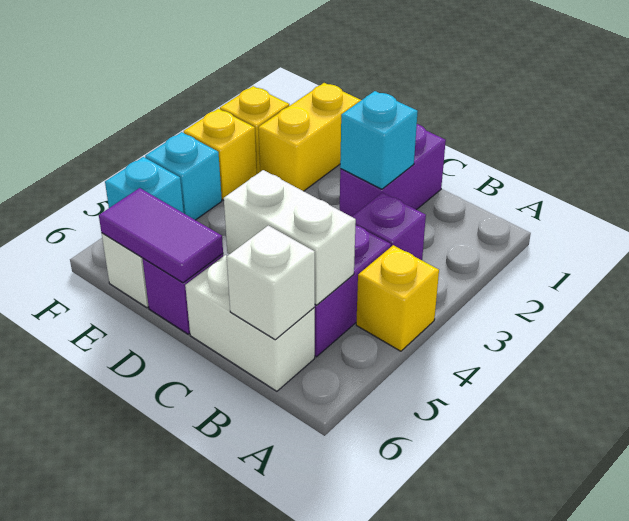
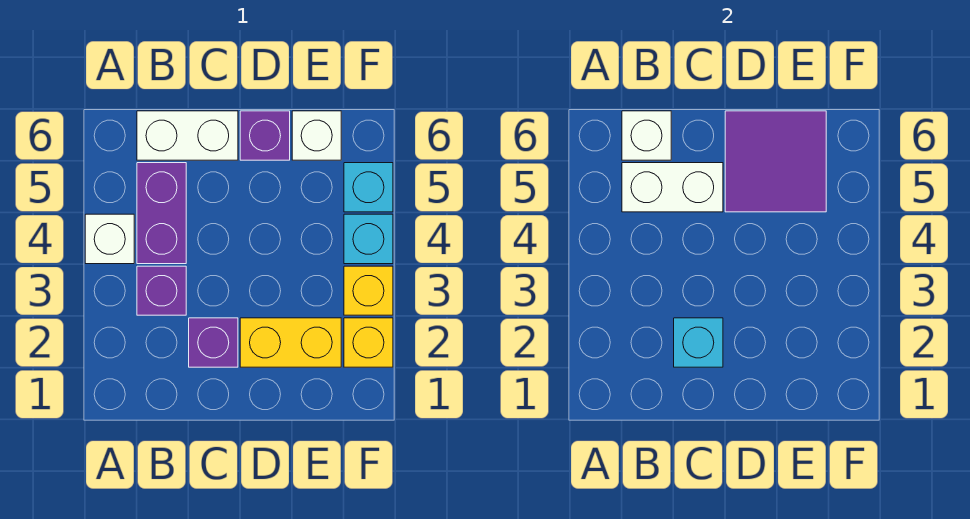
yellow brick A4 level 1 -> white brick A4 level 1
purple brick C1:C2 level 1 -> purple brick C2 level 1
purple tile D6:E6 level 2 -> purple tile D5:E6 level 2
yellow brick E1:E2 level 1 -> yellow brick D2:E2 level 1

